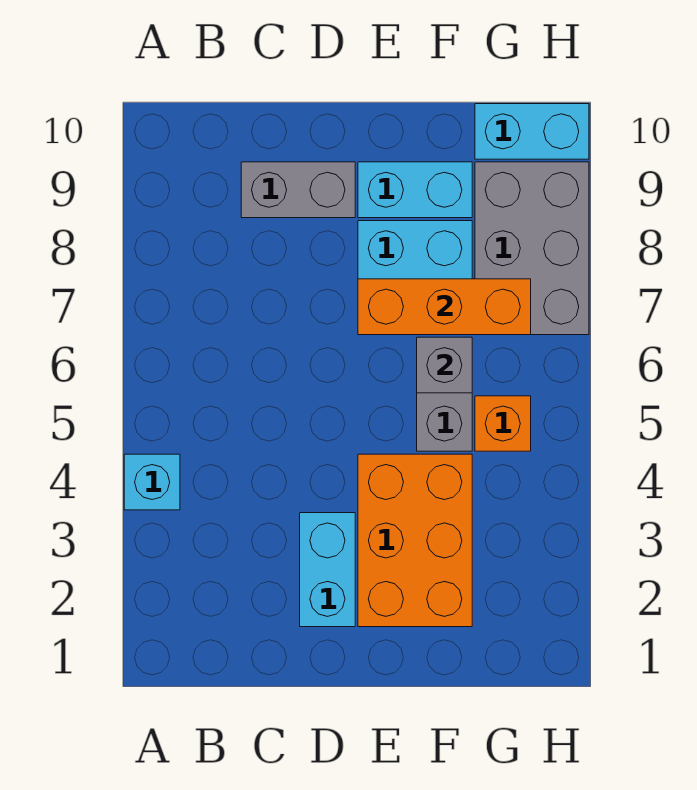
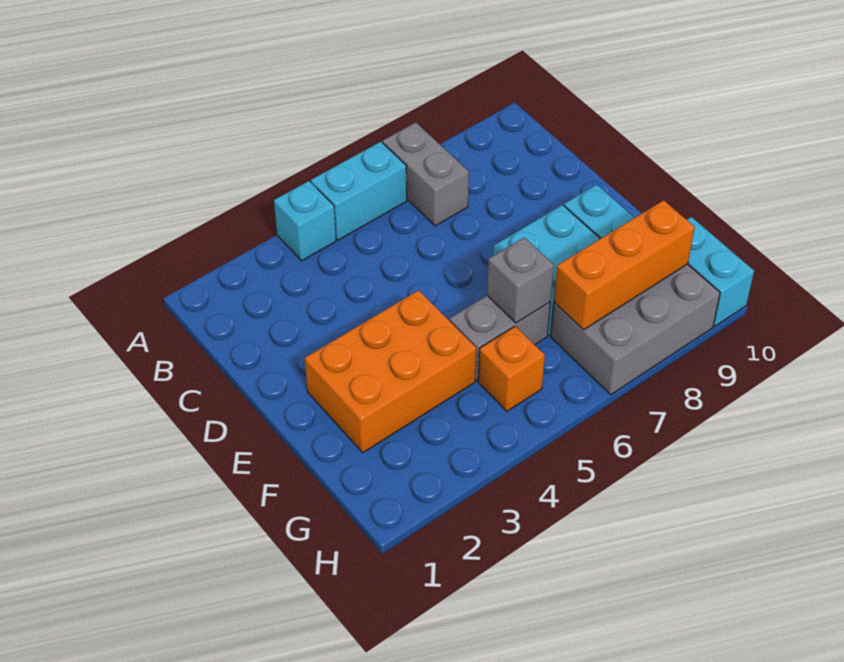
grey brick C9:D9 level 1 -> grey brick A7:B7 level 1
cyan brick D2:D3 level 1 -> cyan brick A5:A6 level 1
orange brick E7:G7 level 2 -> orange brick G7:G9 level 2

